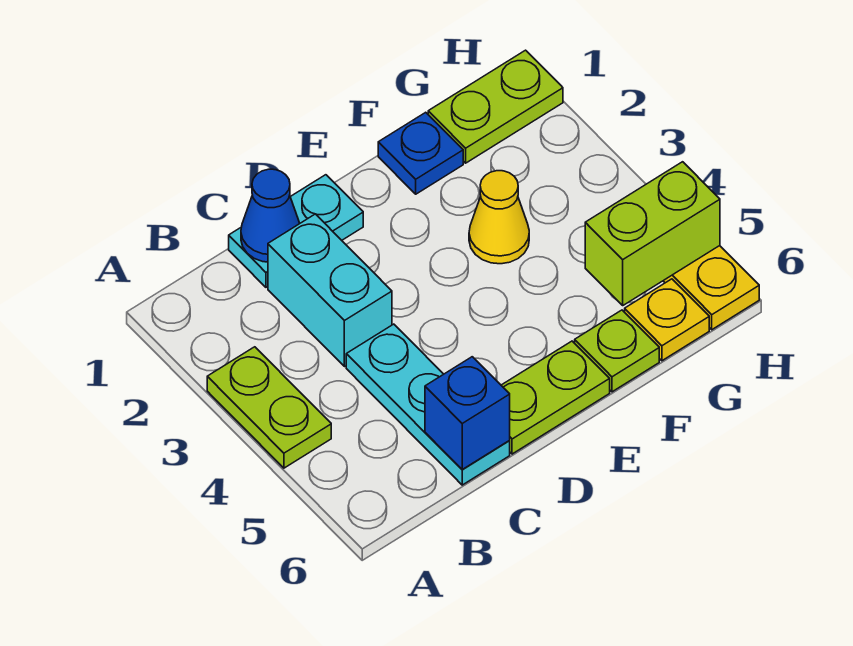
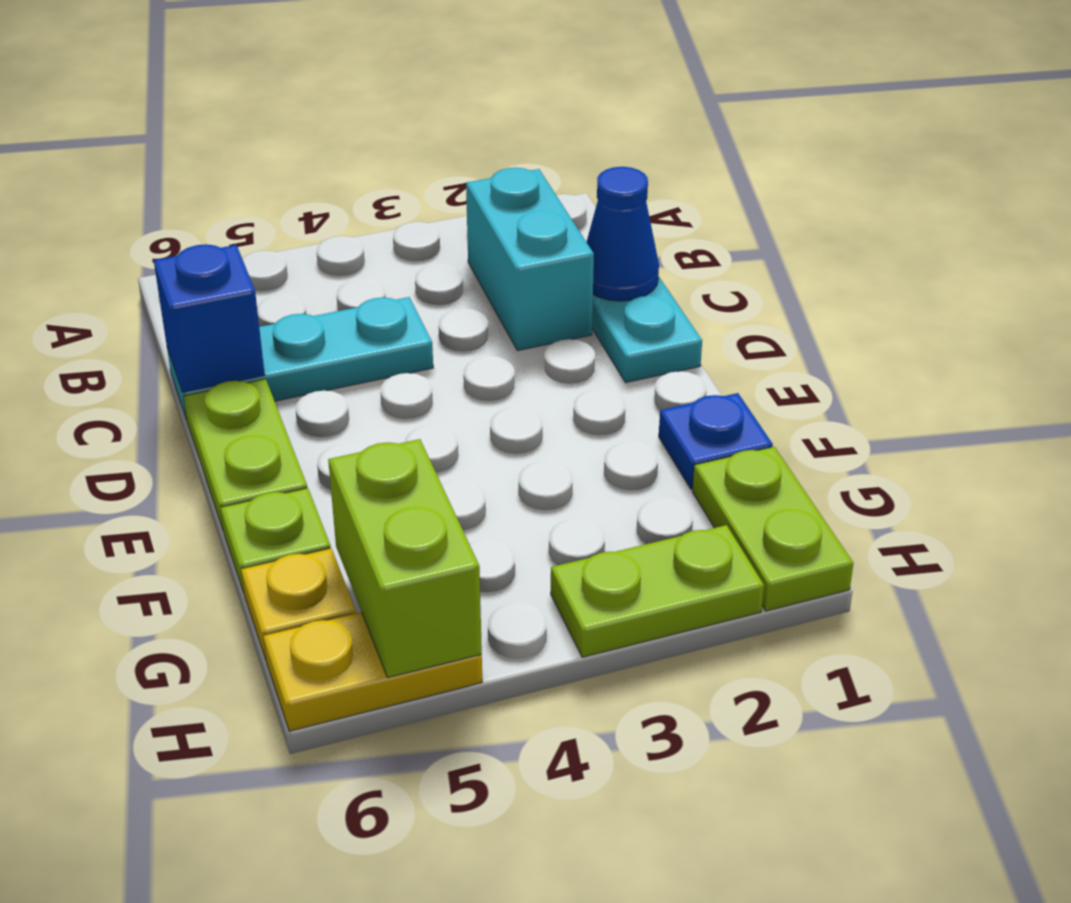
lime plate A3:A4 level 1 -> lime plate H2:H3 level 1
cyan brick C2:C3 level 1 -> cyan brick B2:C2 level 1
yellow cone F3 level 1 -> none

